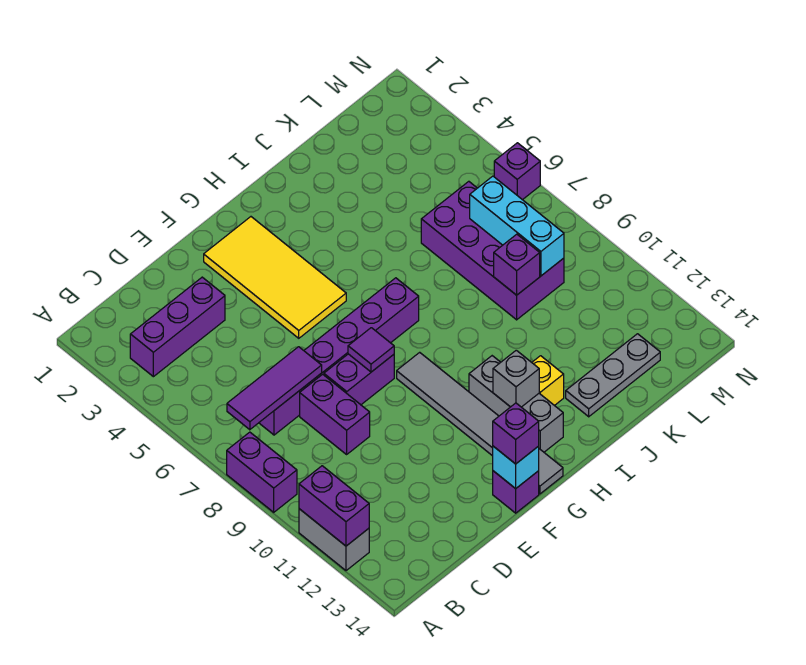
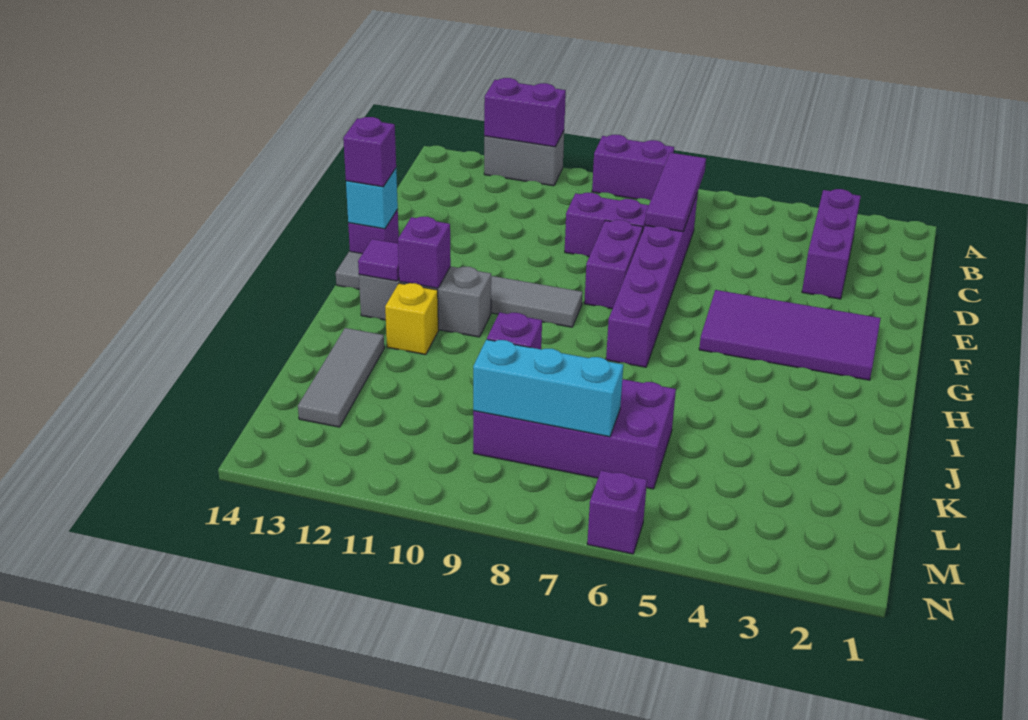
yellow tile F2:G5 level 1 -> purple tile F2:G5 level 1
purple tile F8 level 2 -> purple tile H13 level 2
grey brick H12 level 2 -> purple brick H12 level 2
grey plate J13:L13 level 1 -> grey tile J13:L13 level 1

